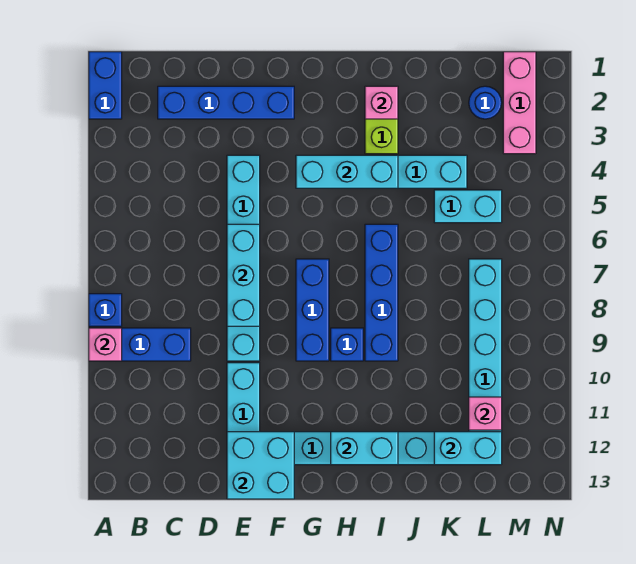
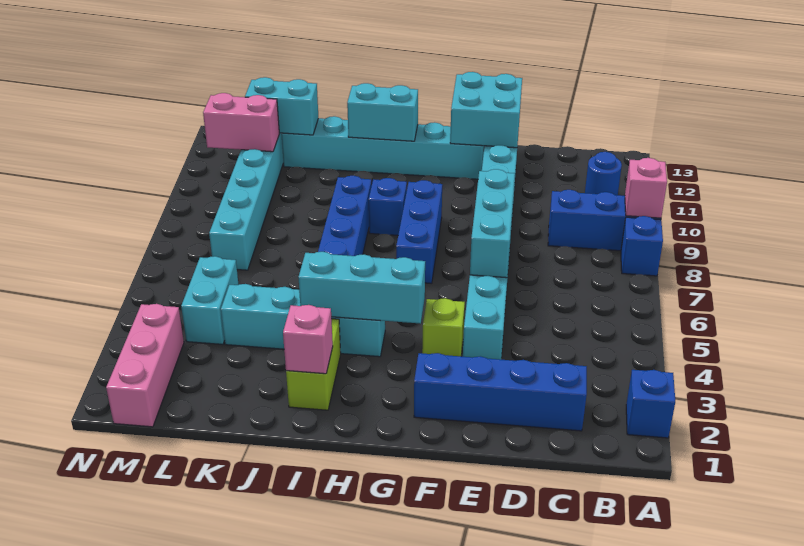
blue brick A1:A2 level 1 -> blue brick A2 level 1
none -> lime brick F4 level 1
cyan brick K5:L5 level 1 -> cyan brick L4:L5 level 1
blue round brick L2 level 1 -> blue round brick B11 level 1
pink brick L11 level 2 -> pink brick L11:M11 level 2

